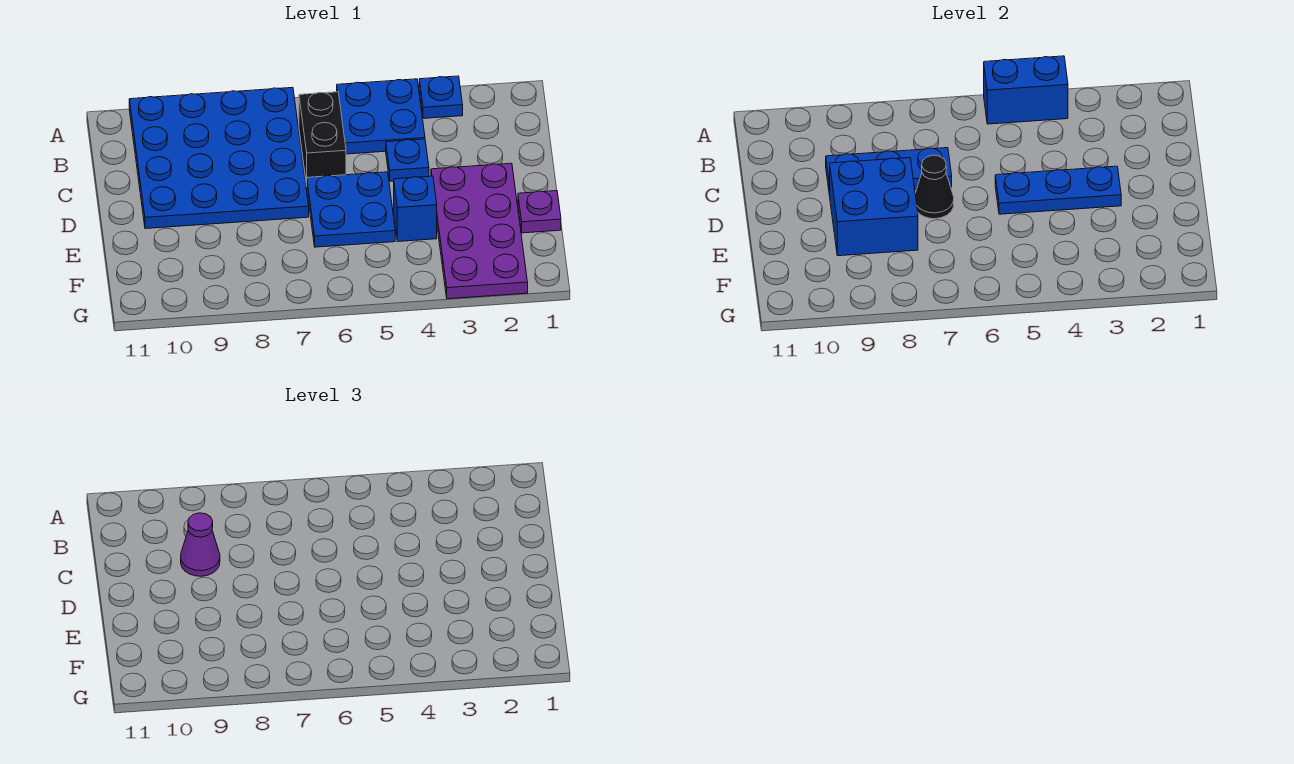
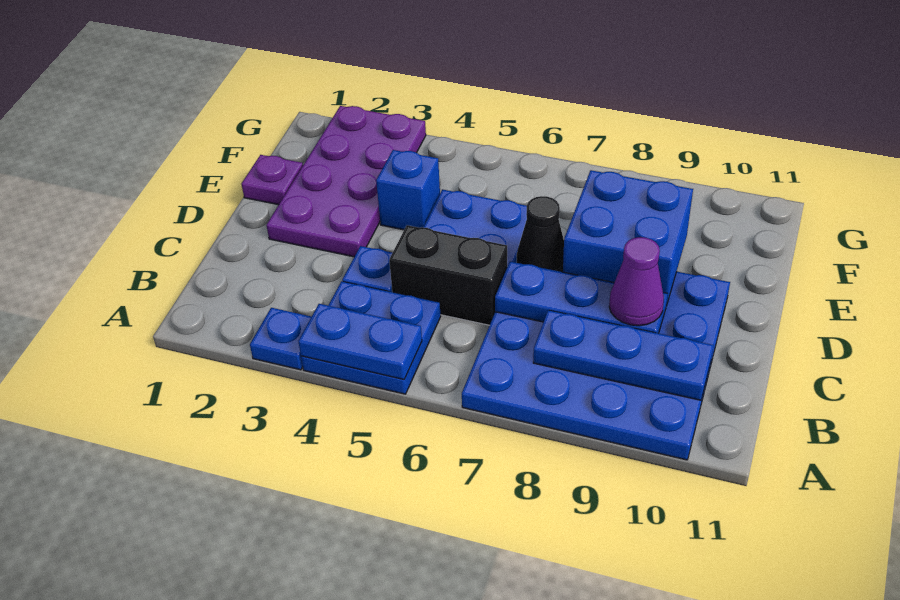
blue brick A4:A5 level 2 -> blue plate A4:A5 level 2
black brick B6:C6 level 1 -> black brick C5:C6 level 1
blue plate D3:D5 level 2 -> blue plate B8:B10 level 2

